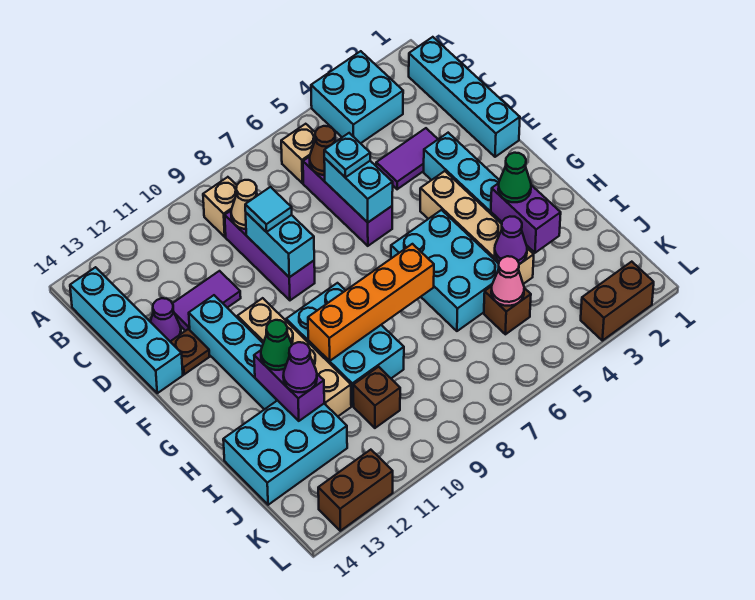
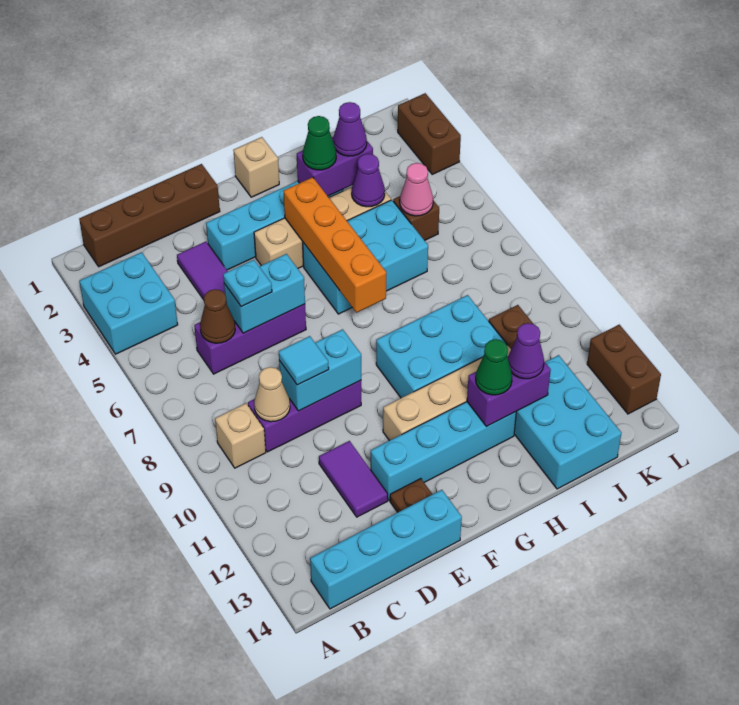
cyan brick B1:E1 level 1 -> brown brick B1:E1 level 1
tan brick B6 level 1 -> tan brick G1 level 1
purple cone D13 level 1 -> purple cone I3 level 3
orange brick H7:H10 level 2 -> orange brick G4:G7 level 2

